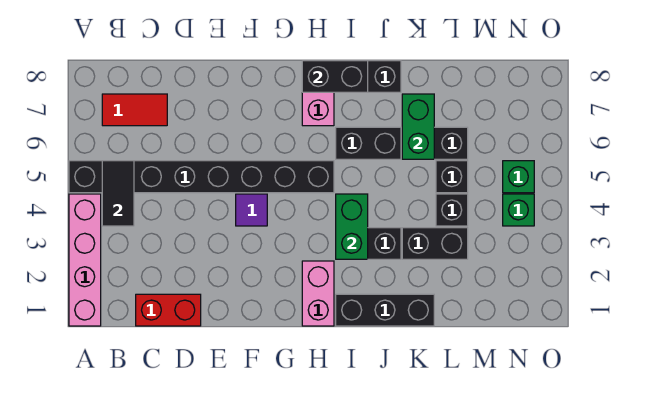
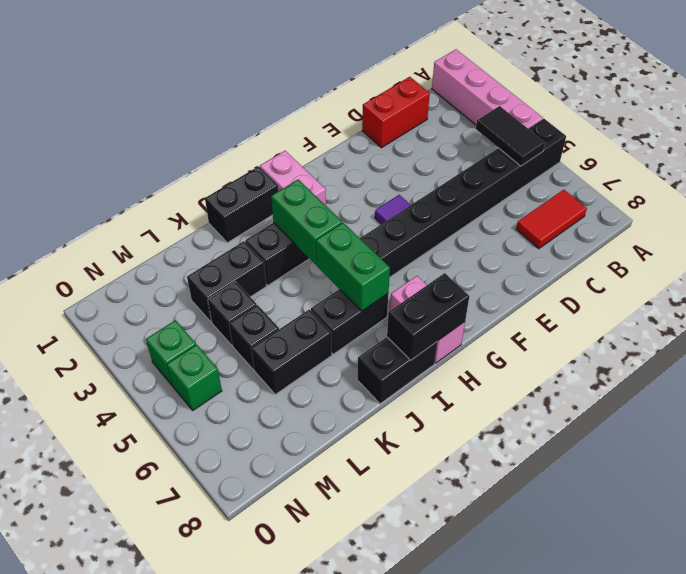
black brick I1:K1 level 1 -> black brick I1:J1 level 1
green brick K6:K7 level 2 -> green brick I5:I6 level 2

